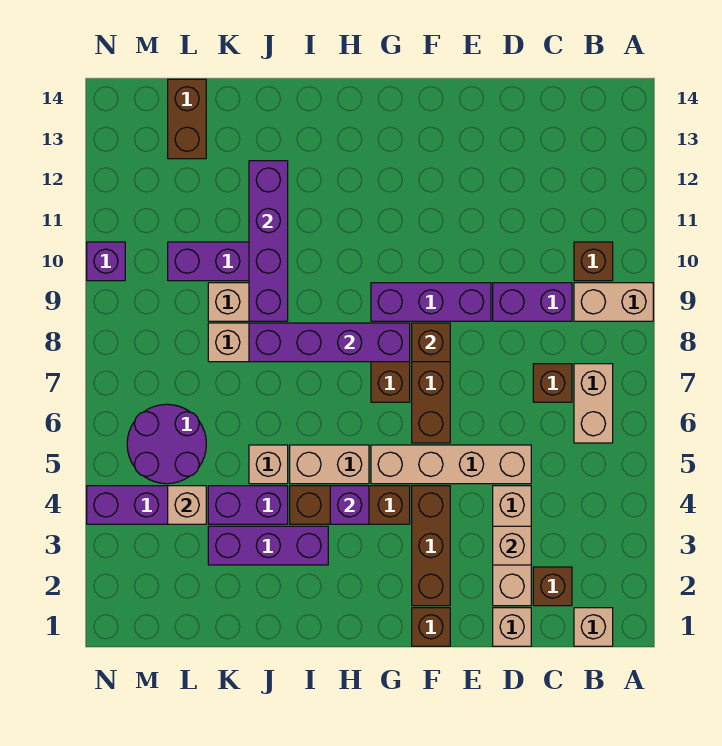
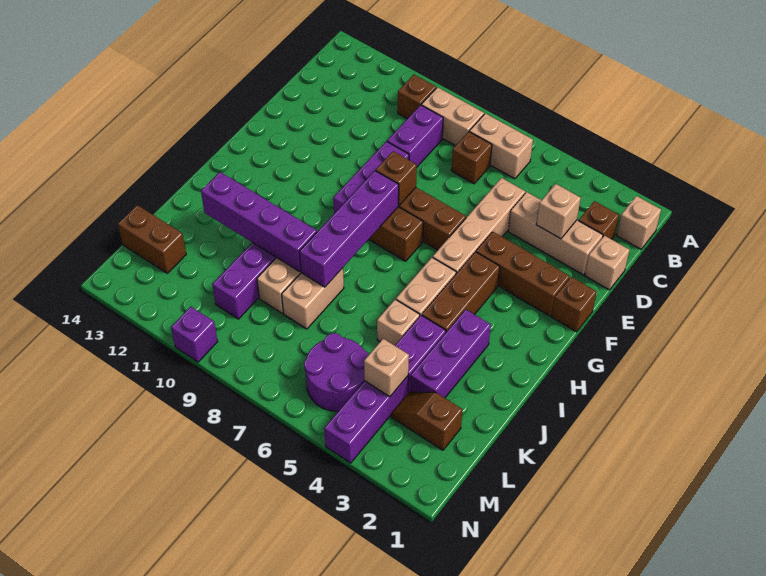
tan brick A9:B9 level 1 -> tan brick B8:B9 level 1
purple brick H4 level 2 -> none
none -> brown slope L2:L3 level 1 top 2

